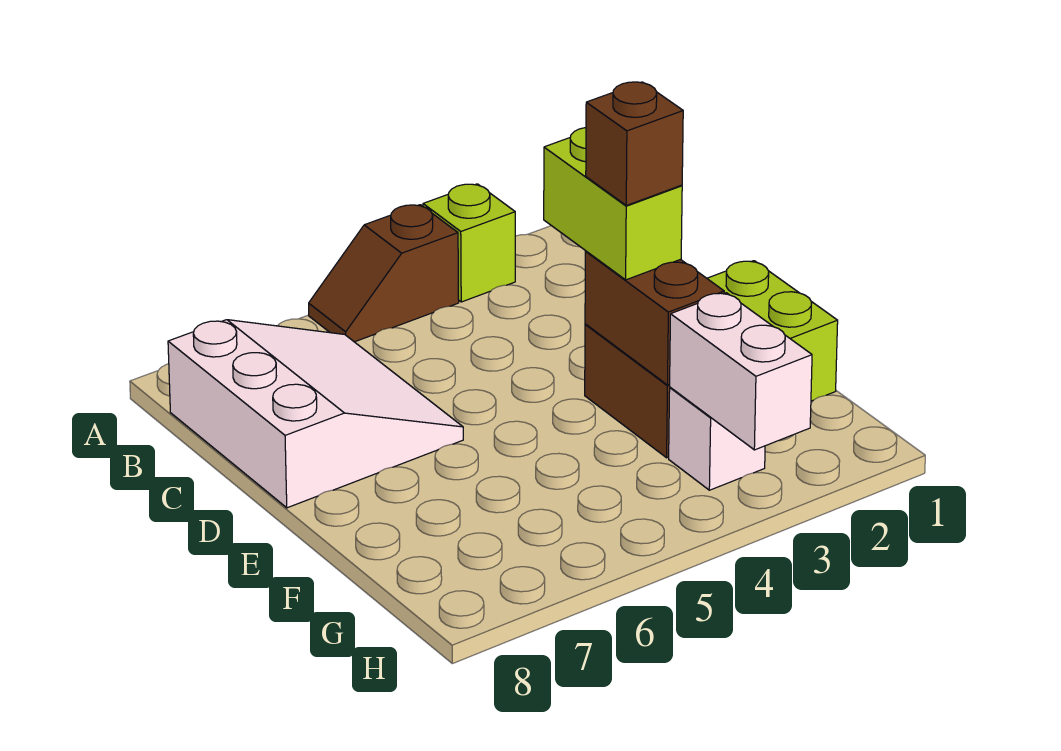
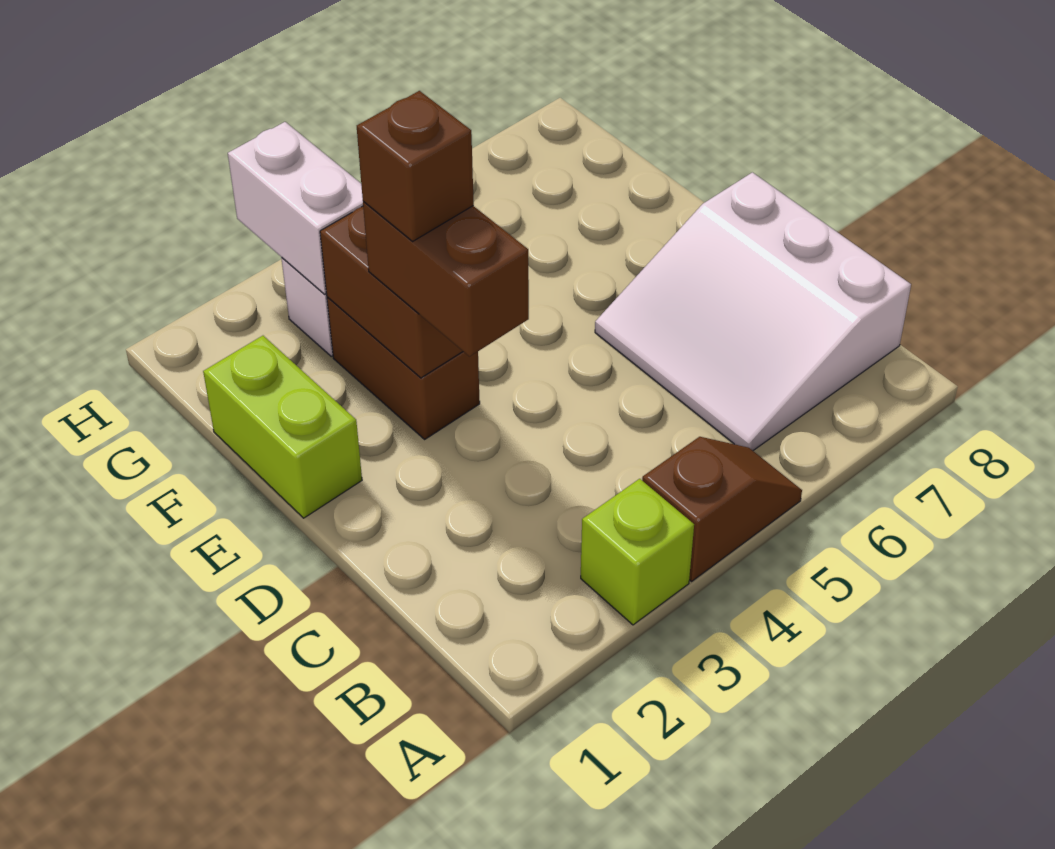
lime brick D3:E3 level 3 -> brown brick D3:E3 level 3

